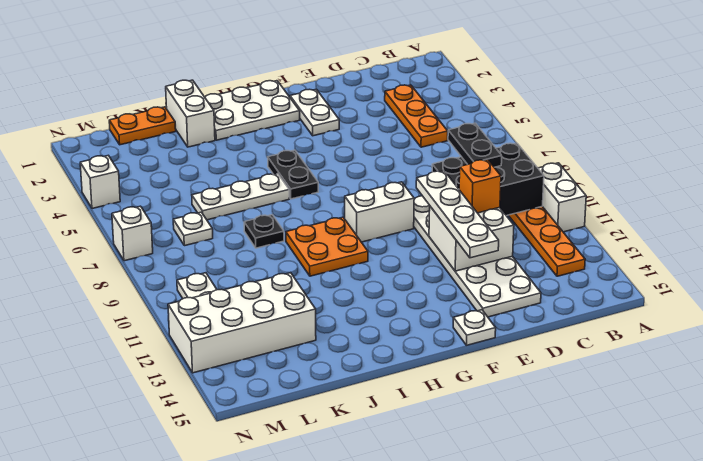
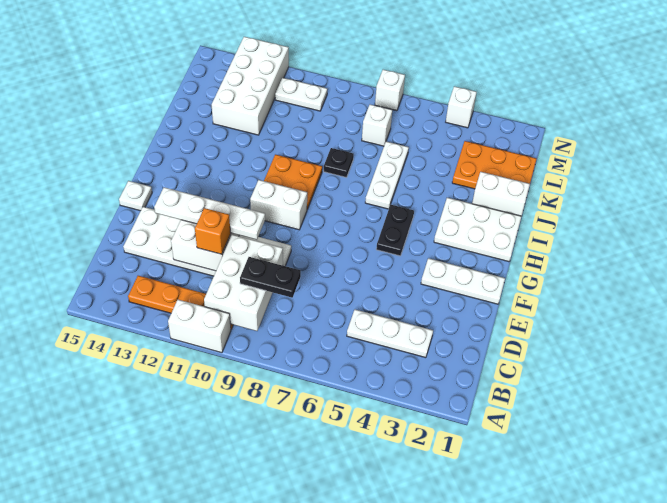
black brick B9:D10 level 2 -> white brick B9:D10 level 2
orange plate C3:C5 level 1 -> white plate C3:C5 level 1
white plate F2:F3 level 1 -> white plate F1:F3 level 1
white brick F9:G9 level 1 -> white brick G9:G10 level 1
white plate G1:I2 level 1 -> white plate H1:I3 level 1
black plate H5:H6 level 1 -> black plate G5:H5 level 1
orange plate K1:L1 level 1 -> orange plate K1:L3 level 1
white plate L7 level 1 -> white brick L7 level 1

